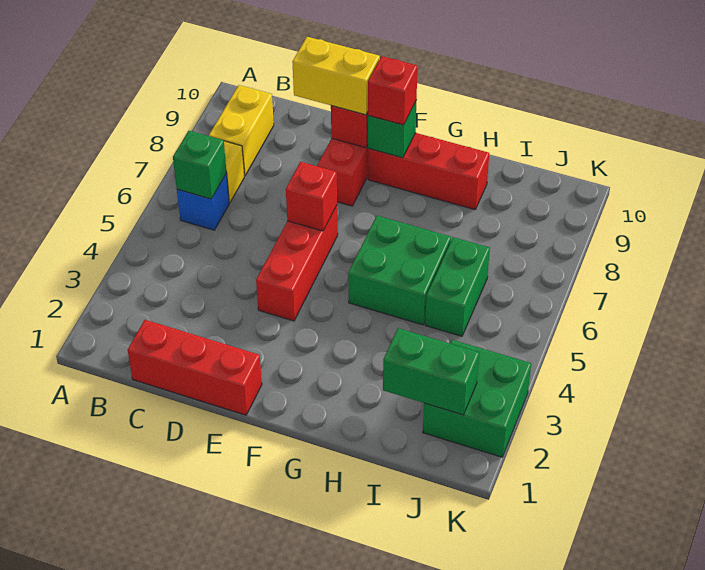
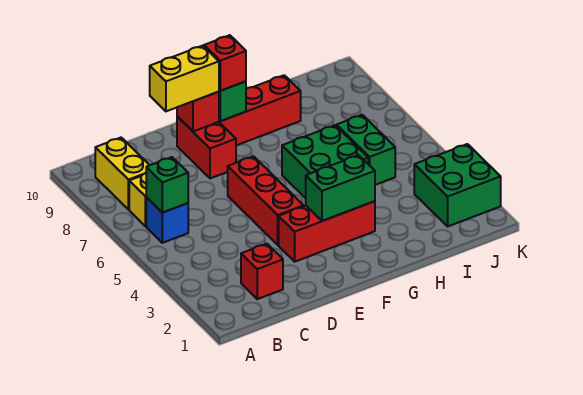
red brick C1:E1 level 1 -> red brick E3:G3 level 1
red brick E6 level 2 -> red brick C2 level 1
green brick I2:J2 level 2 -> green brick F3:G3 level 2

